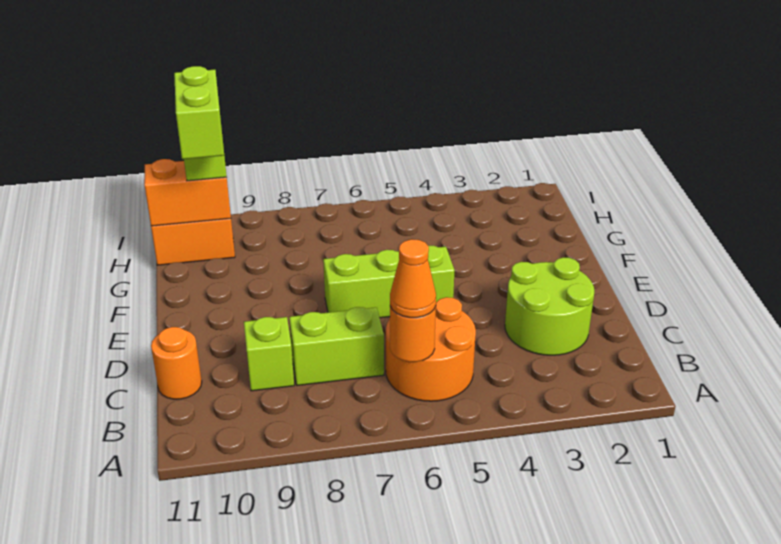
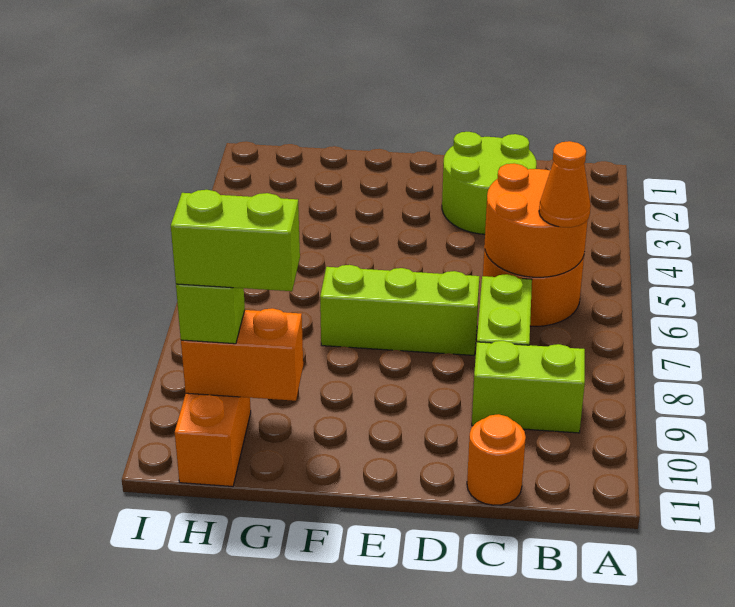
orange round brick B6 level 2 -> orange round brick B5:C6 level 2
lime brick C9 level 1 -> lime brick B9:C9 level 1
lime brick E5:E7 level 1 -> lime brick D7:F7 level 1
orange brick H10:H11 level 2 -> orange brick G10:H10 level 2

